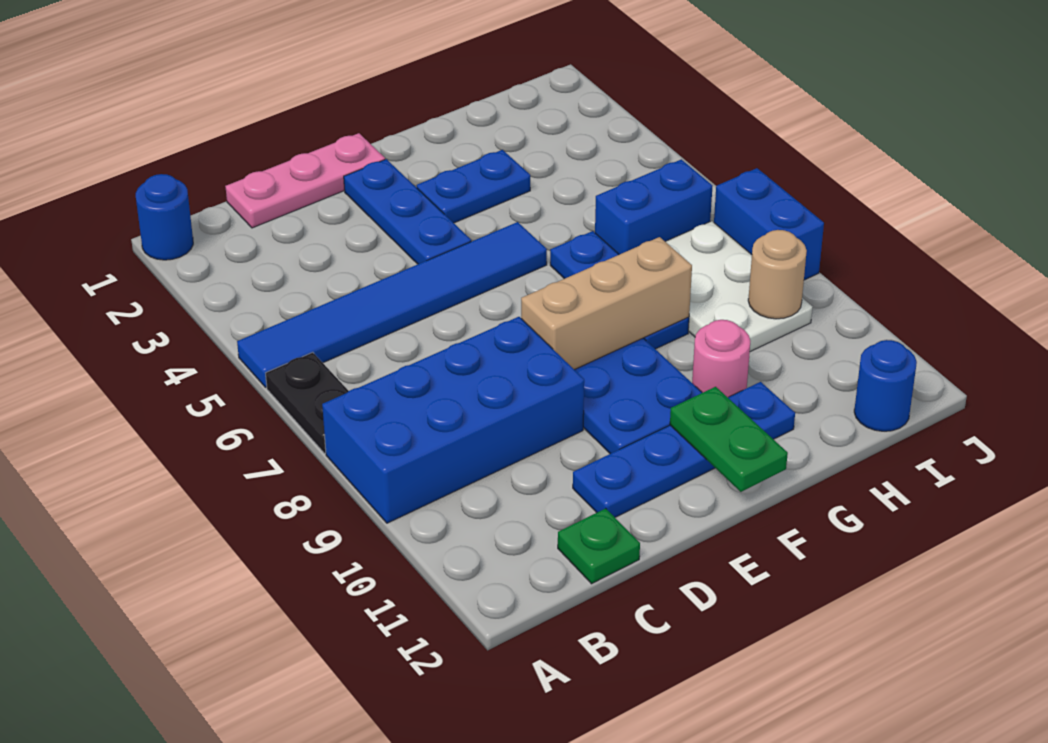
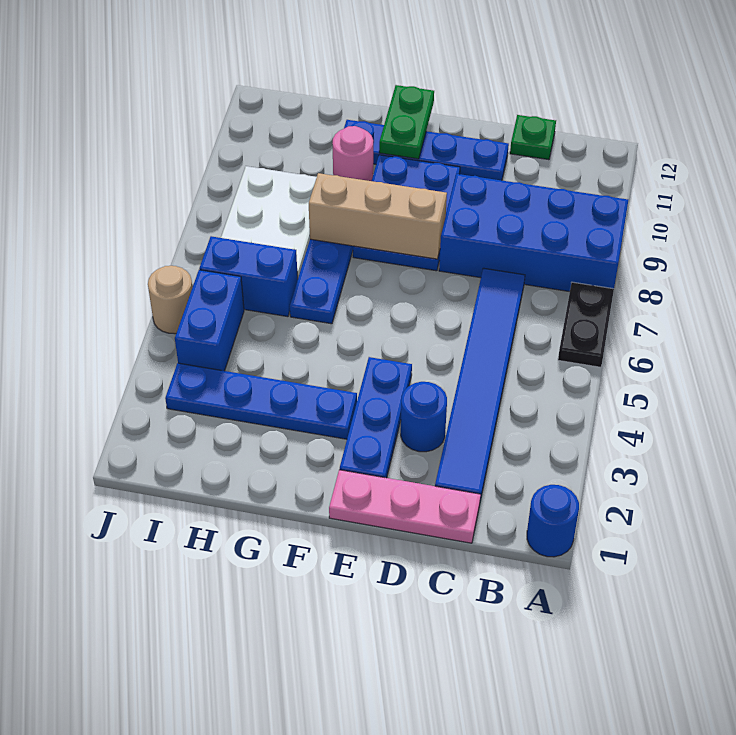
blue tile A5:F5 level 1 -> blue tile C2:C7 level 1
blue plate F3:G3 level 1 -> blue plate F3:I3 level 1
tan round brick I9 level 2 -> tan round brick J5 level 1
blue round brick I12 level 1 -> blue round brick D3 level 1
blue brick J7:J8 level 1 -> blue brick I4:I5 level 1

